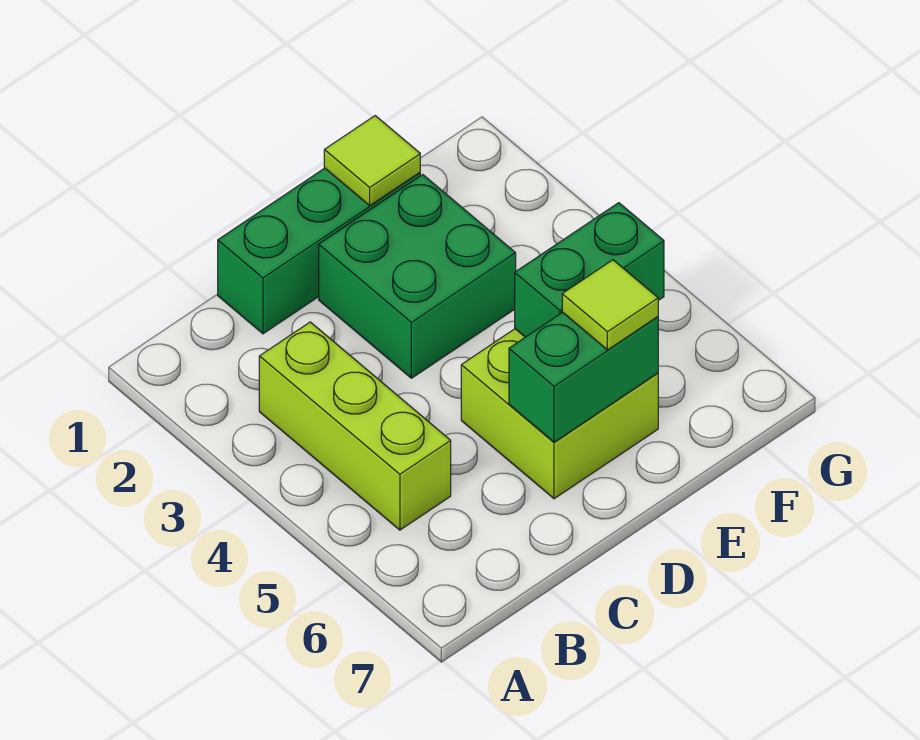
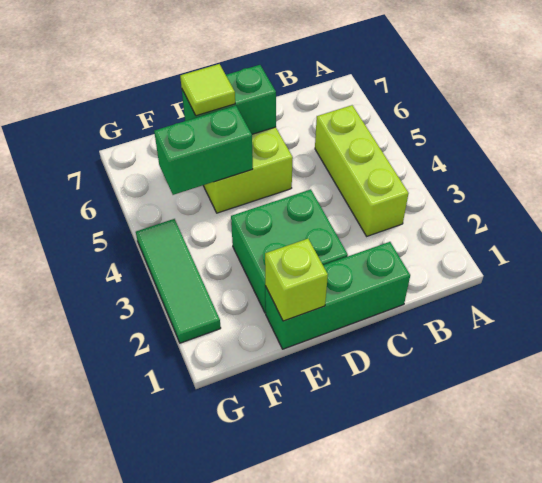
lime tile E1 level 2 -> lime brick E1 level 2
none -> green tile G2:G4 level 1

